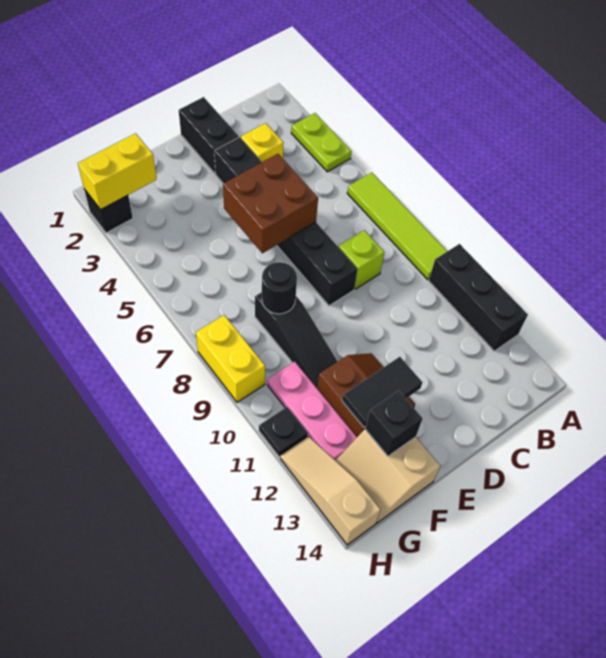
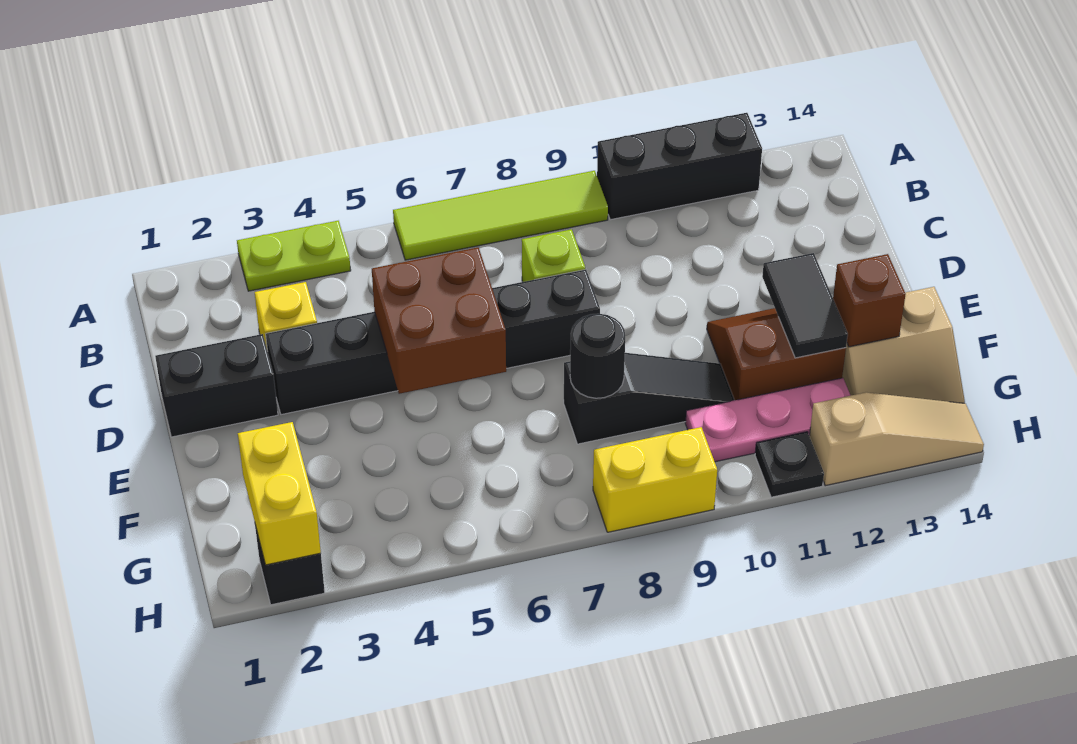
black brick F13 level 2 -> brown brick F13 level 2
tan slope H12:H14 level 1 top 14 -> tan slope H12:H14 level 1 top 12

